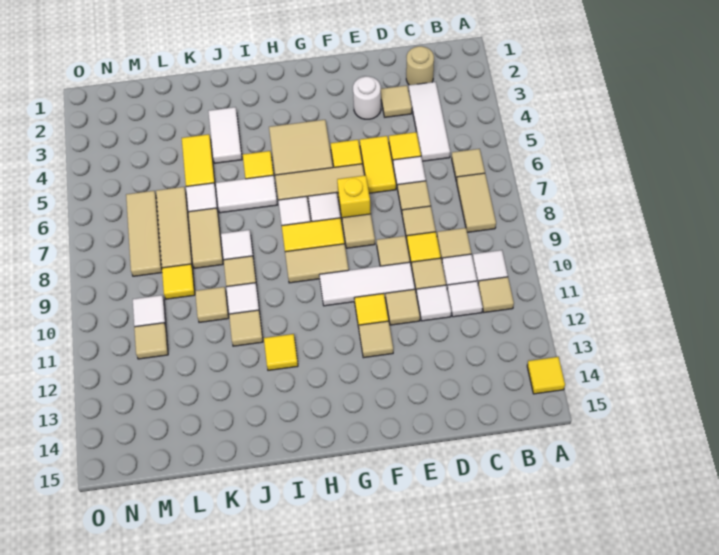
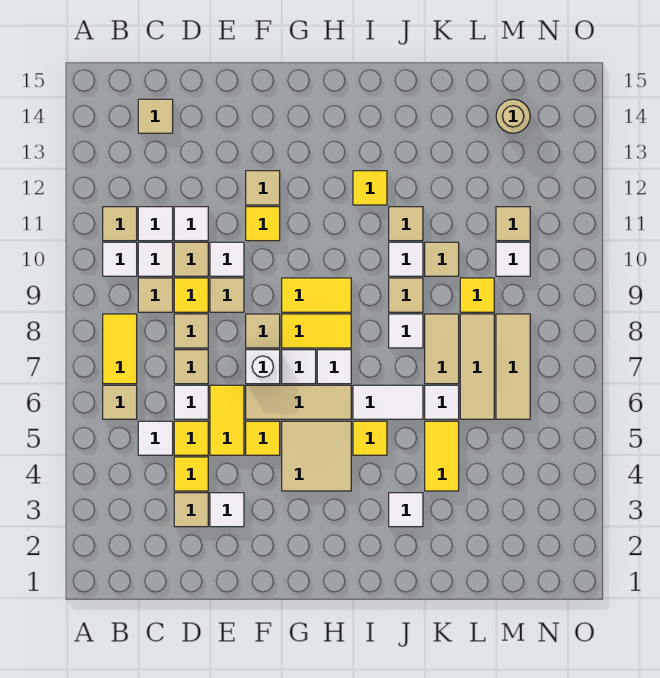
yellow tile A14 level 1 -> yellow tile D4 level 1
tan tile B7:B8 level 1 -> yellow tile B7:B8 level 1
tan round brick C2 level 1 -> tan round brick M14 level 1
white tile C3:C5 level 1 -> white tile C5 level 1
white round brick E3 level 1 -> white tile E3 level 1
white tile E10:G10 level 1 -> white tile E10 level 1
tan tile E11 level 1 -> tan tile C14 level 1
yellow brick F7 level 1 -> white brick F7 level 1
tan tile G9:H9 level 1 -> yellow tile G9:H9 level 1
white tile J3:J4 level 1 -> white tile J3 level 1

